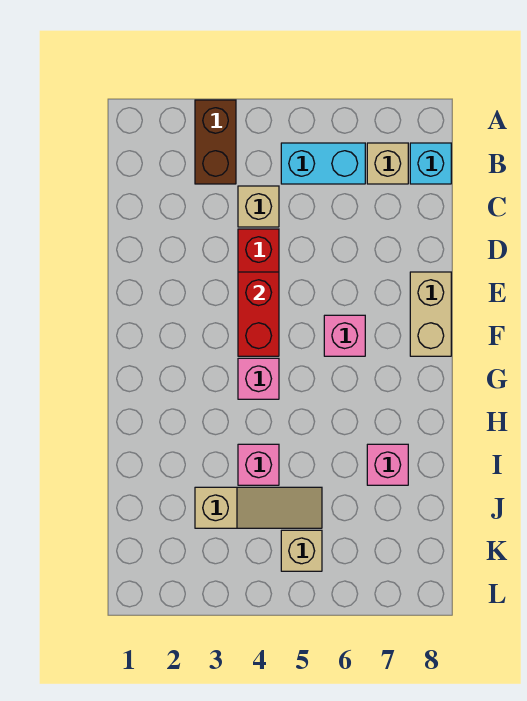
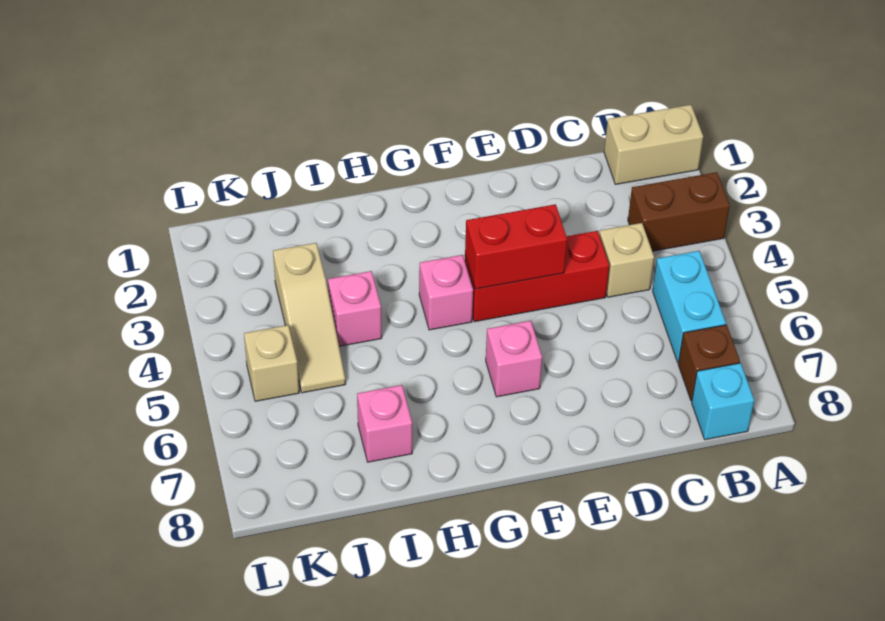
tan brick B7 level 1 -> brown brick B7 level 1
tan brick E8:F8 level 1 -> tan brick A1:B1 level 1

